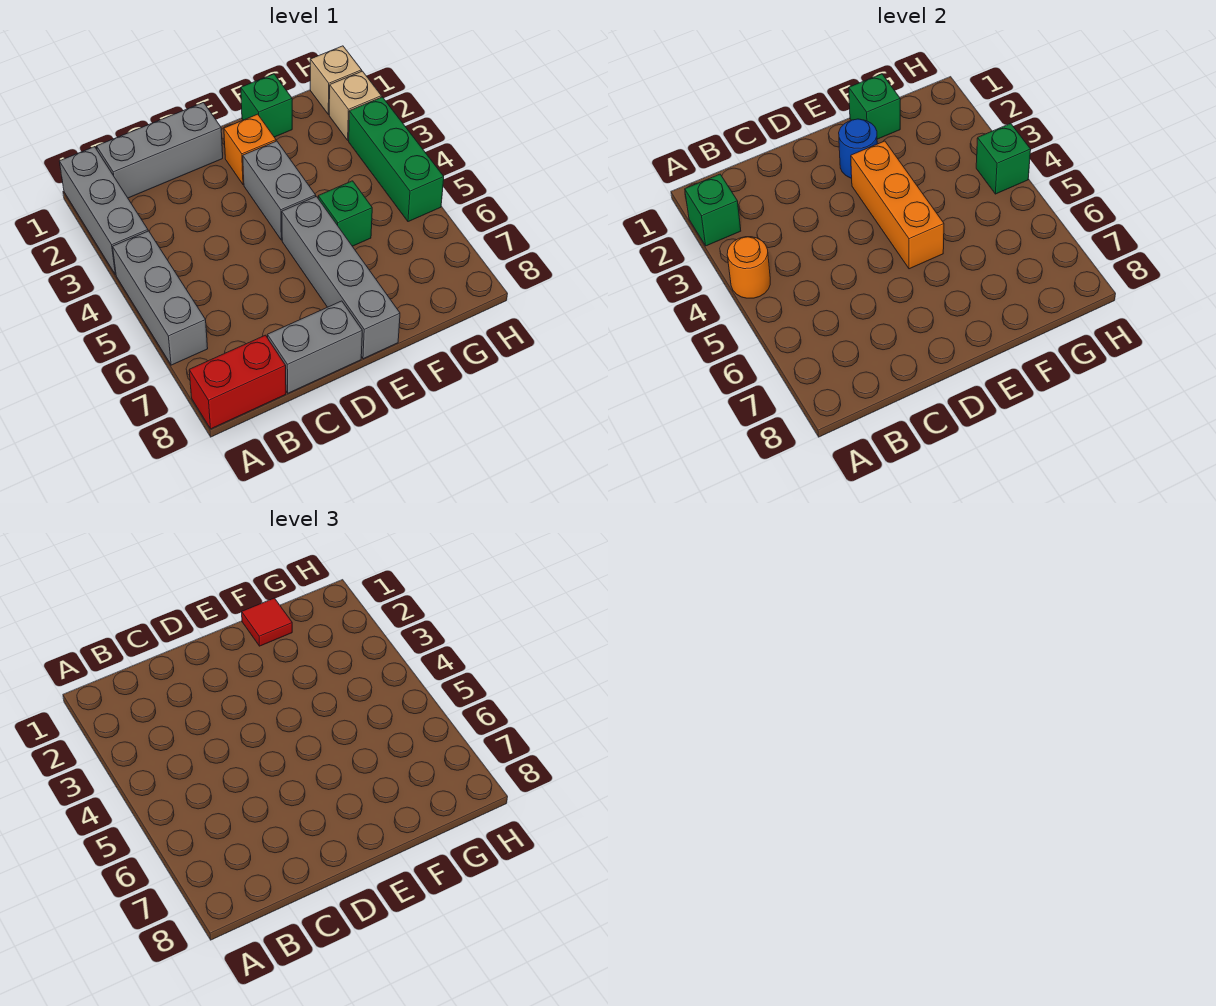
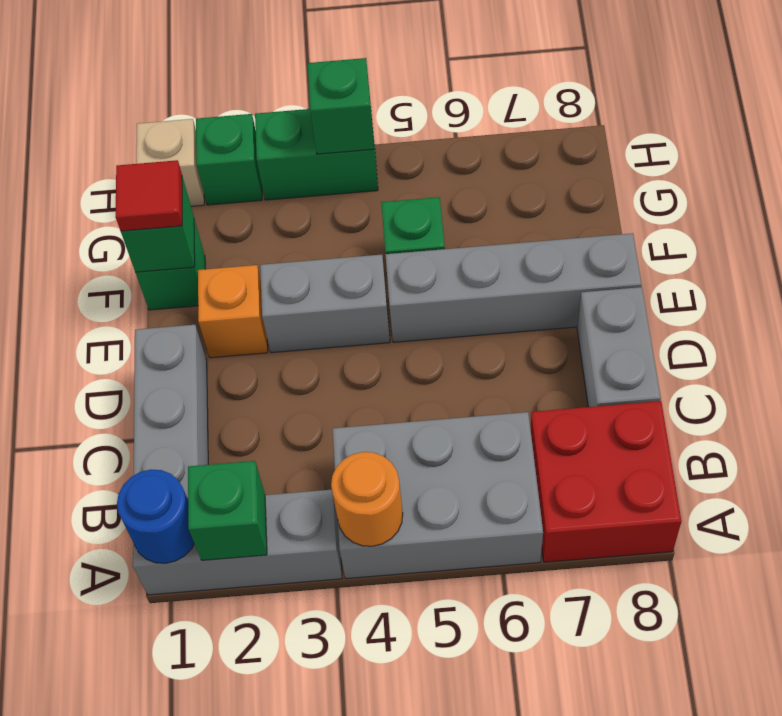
grey brick A4:A6 level 1 -> grey brick A4:B6 level 1
red brick A8:B8 level 1 -> red brick A7:B8 level 1
blue round brick E2 level 2 -> blue round brick A1 level 2
orange brick E3:E5 level 2 -> none
tan brick H2 level 1 -> green brick H2 level 1
green brick H3:H5 level 1 -> green brick H3:H4 level 1

